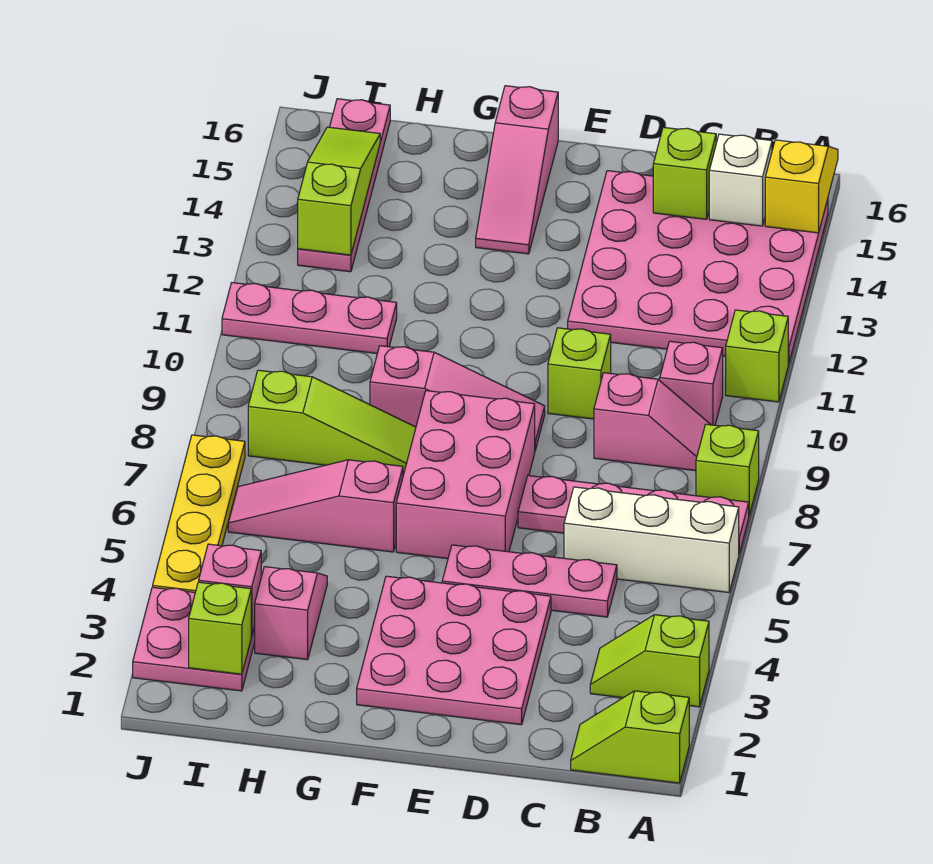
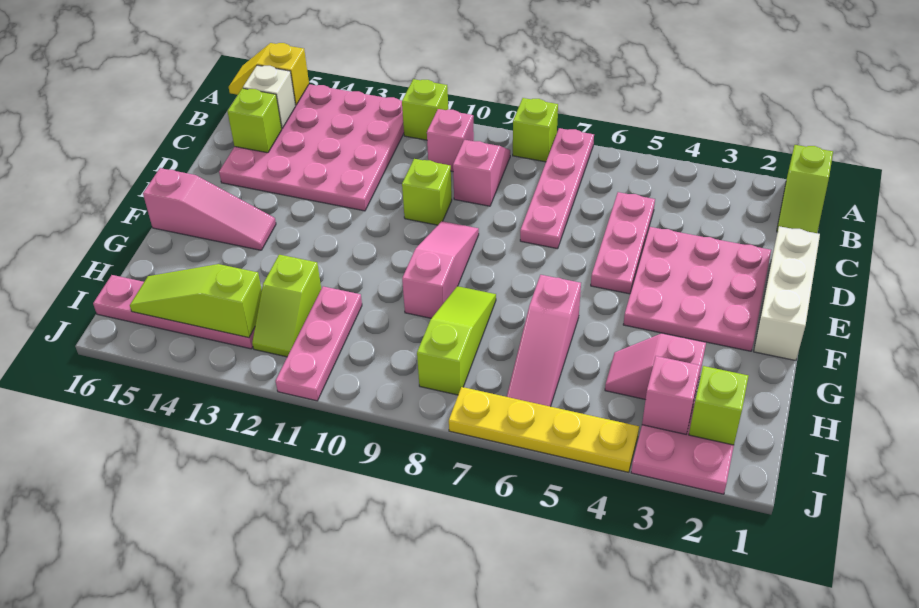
lime slope A3:B3 level 1 top A -> lime slope H12:I12 level 1 top H
white brick A6:C6 level 1 -> white brick D1:F1 level 1
pink brick E6:F8 level 1 -> none

